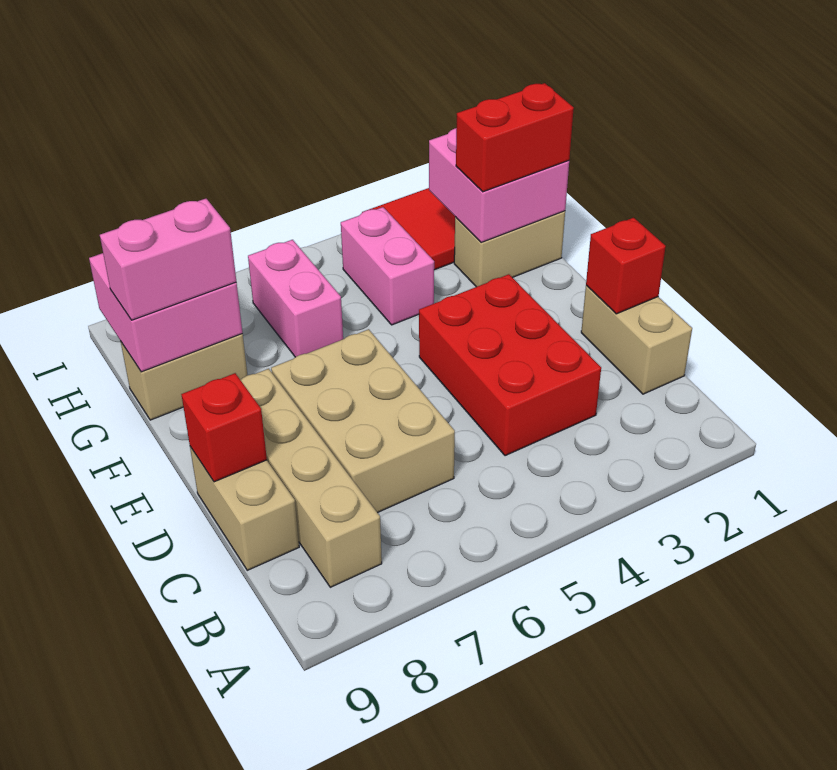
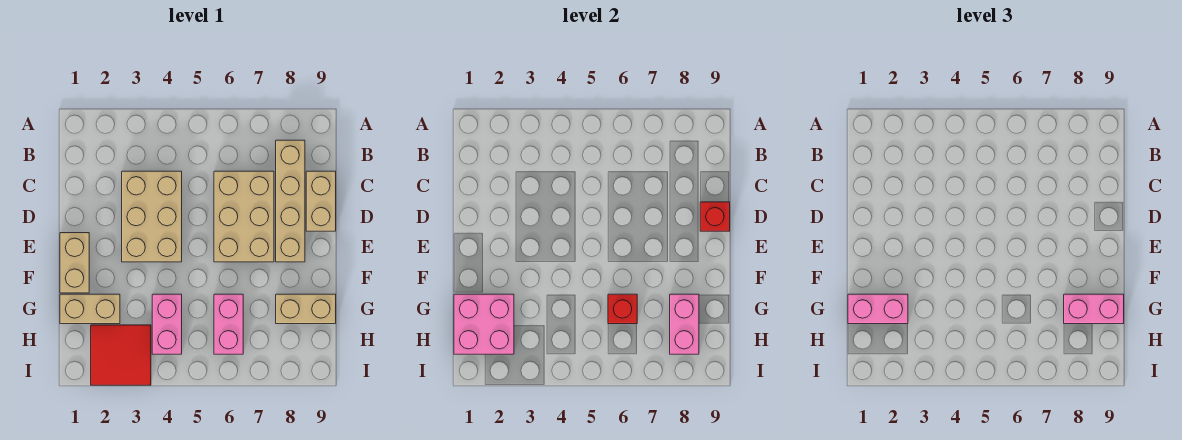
tan brick C1:D1 level 1 -> tan brick E1:F1 level 1
red brick C3:E4 level 1 -> tan brick C3:E4 level 1
red brick D1 level 2 -> red brick G6 level 2
red brick G1:G2 level 3 -> pink brick G1:G2 level 3
pink brick G8:H9 level 2 -> pink brick G8:H8 level 2

